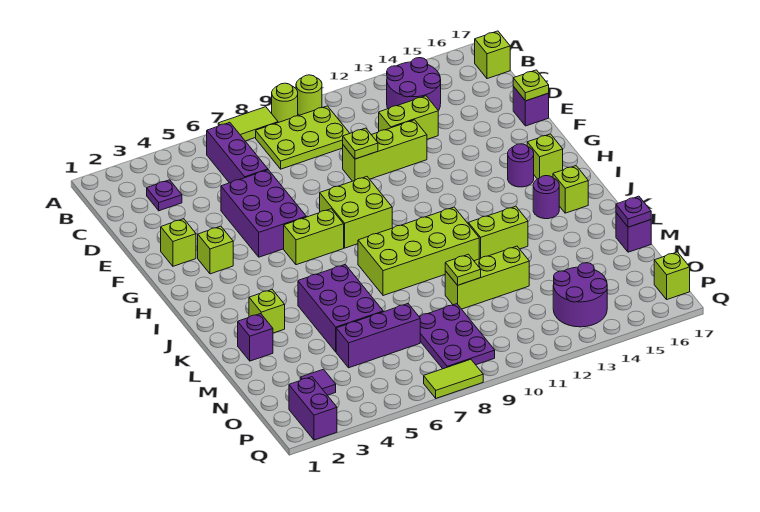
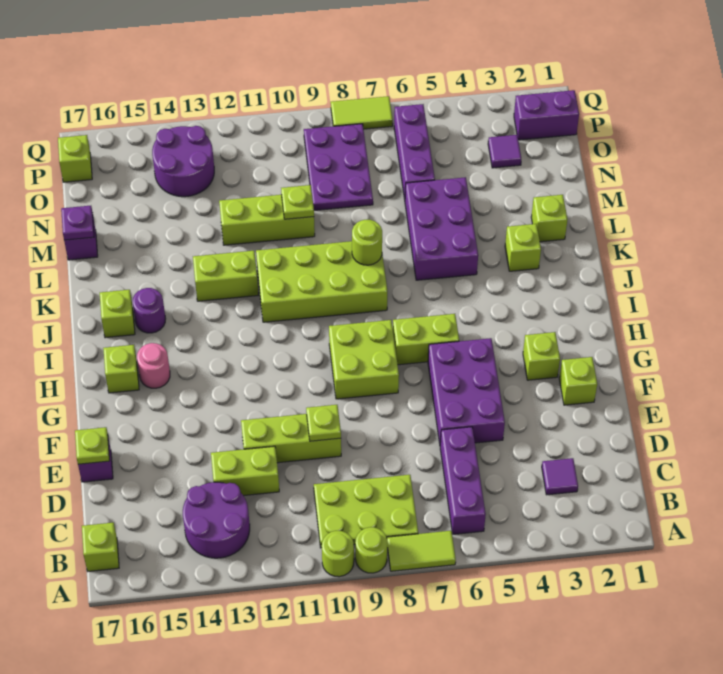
purple plate C3 level 1 -> purple tile C3 level 1
purple round brick H15 level 1 -> pink round brick H15 level 1
none -> lime round brick K8 level 2
purple brick L2 level 1 -> lime brick L2 level 1
purple brick N5:N7 level 1 -> purple brick N6:P6 level 1
purple brick P2:Q2 level 1 -> purple brick P1:P2 level 1

